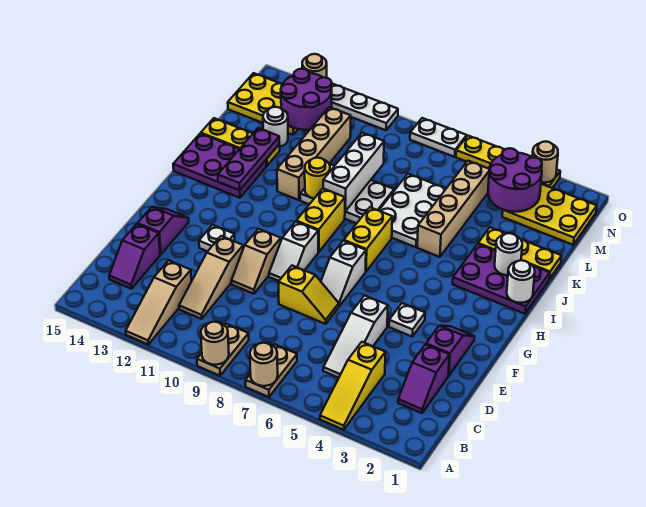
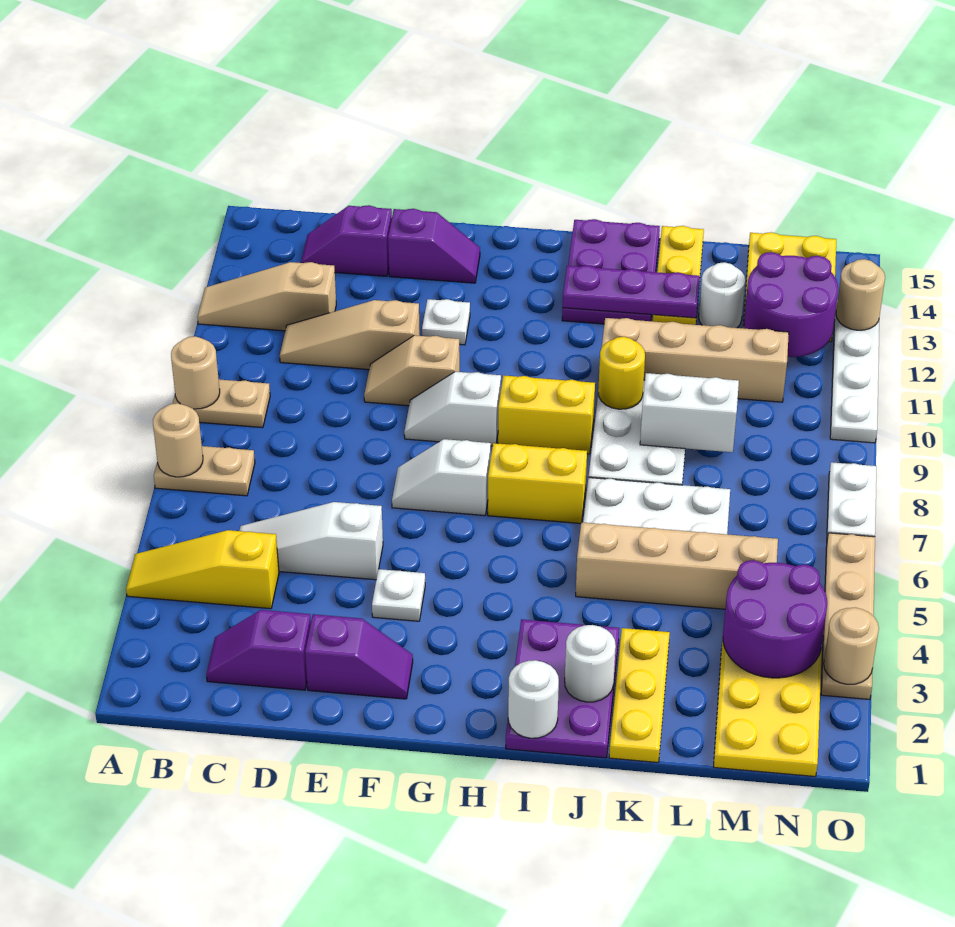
yellow slope E7:E8 level 1 top 8 -> none
white brick J9:L9 level 2 -> white brick K9:L9 level 2
yellow plate O3:O6 level 1 -> tan plate O3:O6 level 1

